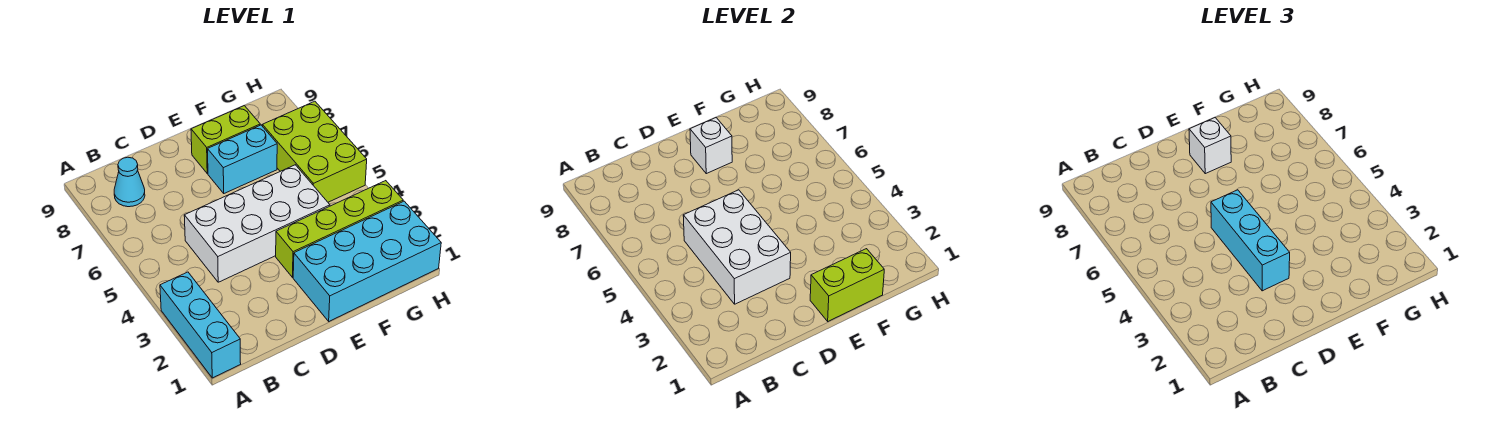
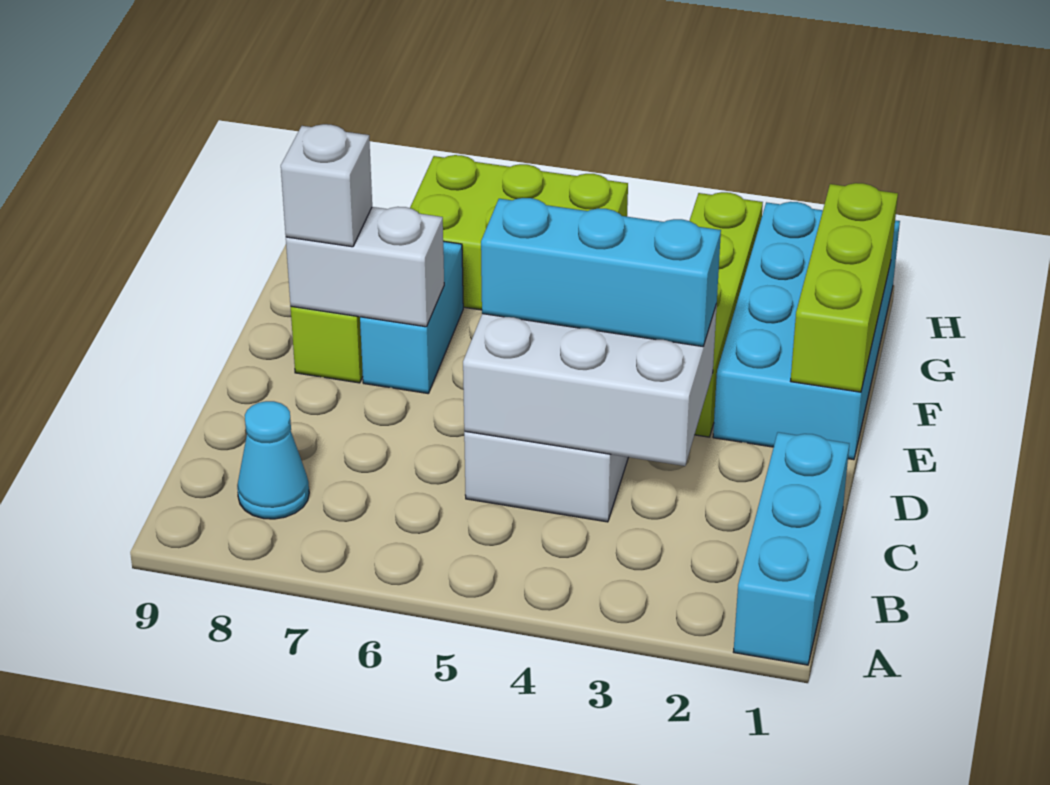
cyan brick A1:A3 level 1 -> cyan brick A1:C1 level 1
lime brick E1:F1 level 2 -> lime brick E1:G1 level 2
white brick E8 level 2 -> white brick E7:E8 level 2

